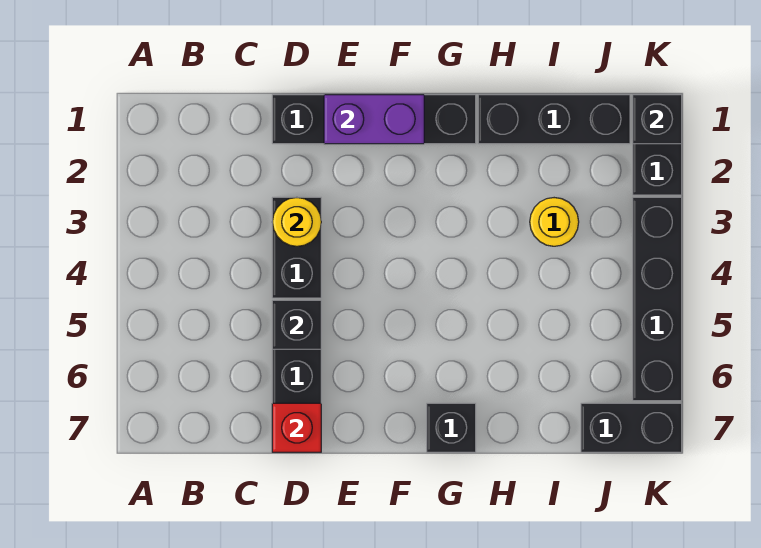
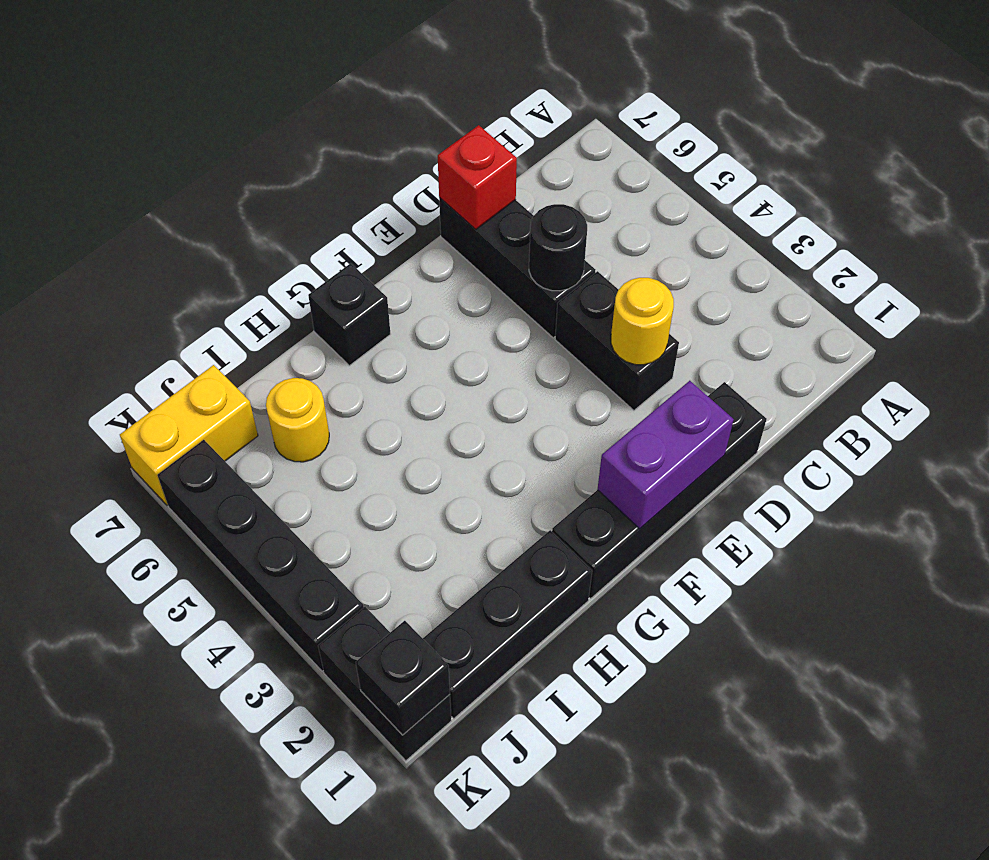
black brick D5 level 2 -> black round brick D5 level 2
yellow round brick I3 level 1 -> yellow round brick I6 level 1
black brick J7:K7 level 1 -> yellow brick J7:K7 level 1

